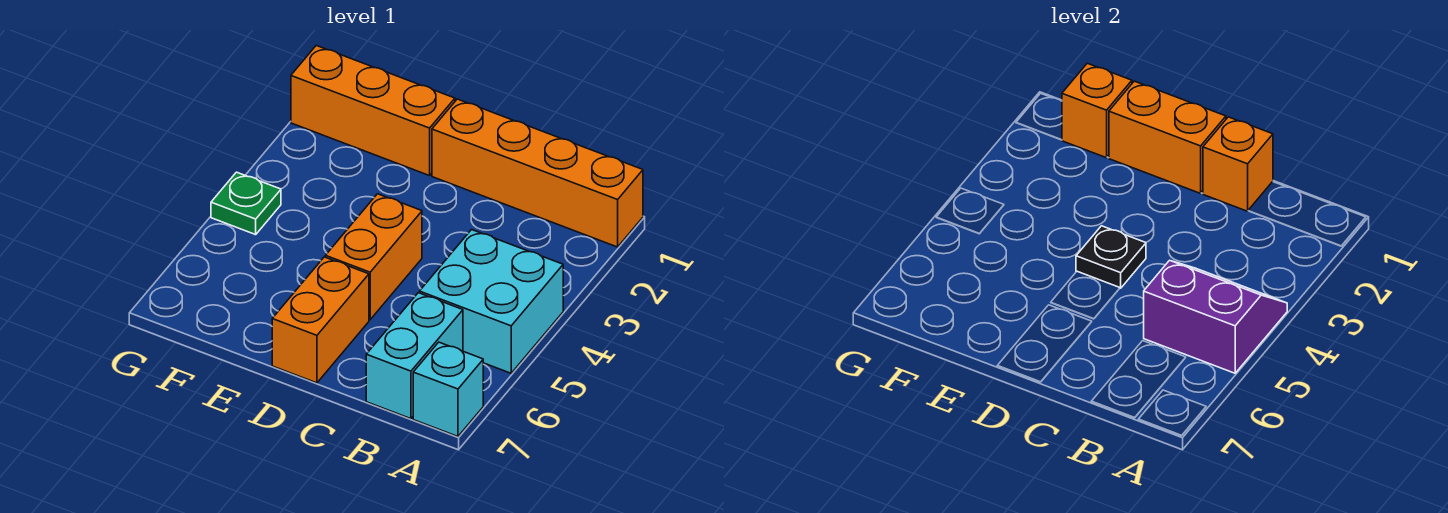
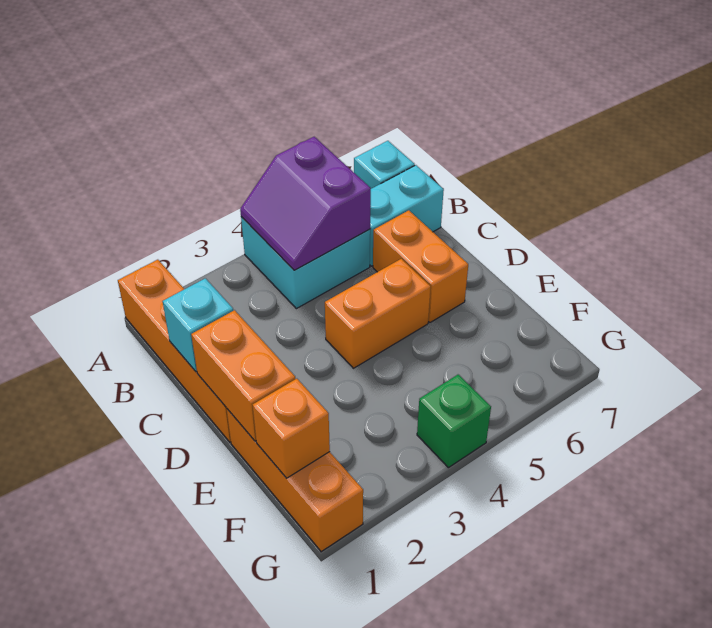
orange brick C1 level 2 -> cyan brick C1 level 2
black plate D4 level 2 -> none
orange brick D6:D7 level 1 -> orange brick C6:D6 level 1
green plate G4 level 1 -> green brick G4 level 1

